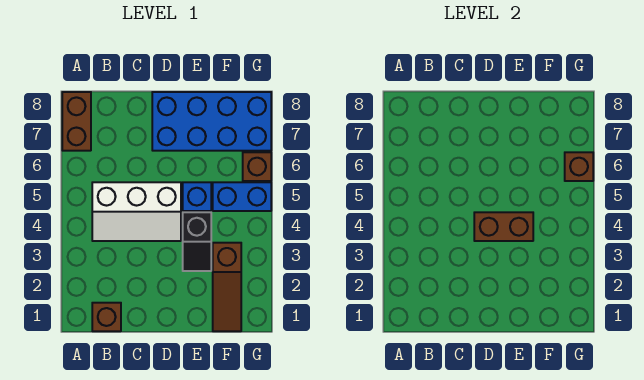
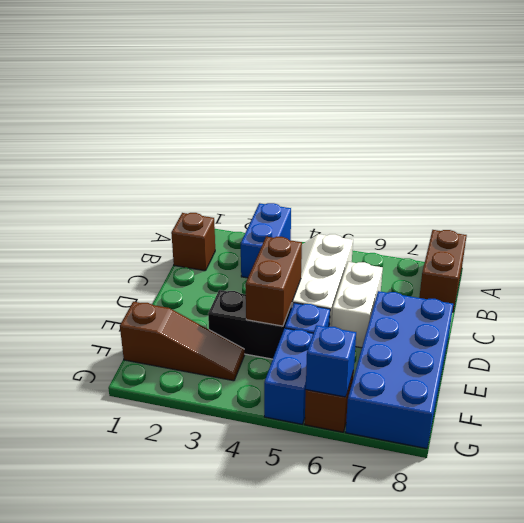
none -> blue brick A3:B3 level 1
brown brick A7:A8 level 1 -> brown brick A8:B8 level 1
none -> white brick C6:D6 level 1
black slope E3:E4 level 1 top 4 -> black brick E3:E4 level 1
brown slope F1:F3 level 1 top 3 -> brown slope F1:F3 level 1 top 1
brown brick G6 level 2 -> blue brick G6 level 2

